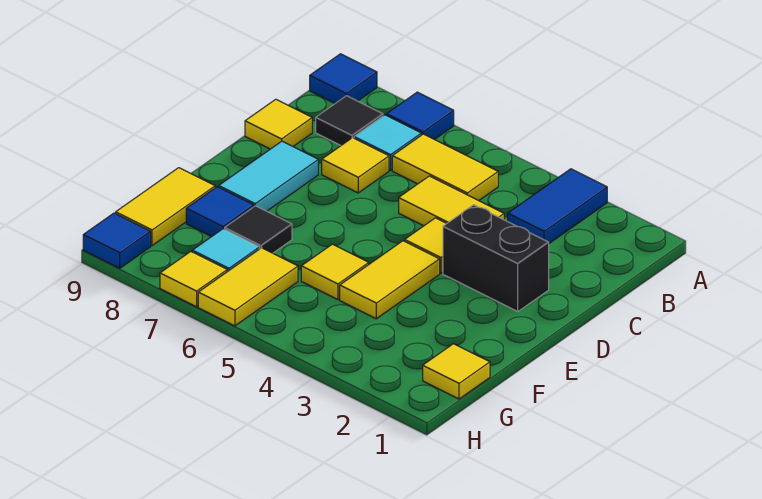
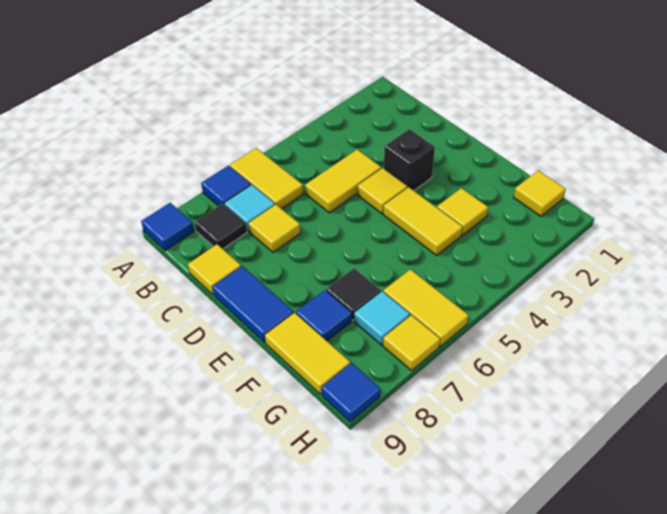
blue tile A3:B3 level 1 -> blue tile D9:E9 level 1
yellow tile B5:B6 level 1 -> yellow tile A6:B6 level 1
black brick D2:D3 level 1 -> black brick D3 level 1
cyan tile D8:E8 level 1 -> none
yellow tile F5 level 1 -> yellow tile F3 level 1

